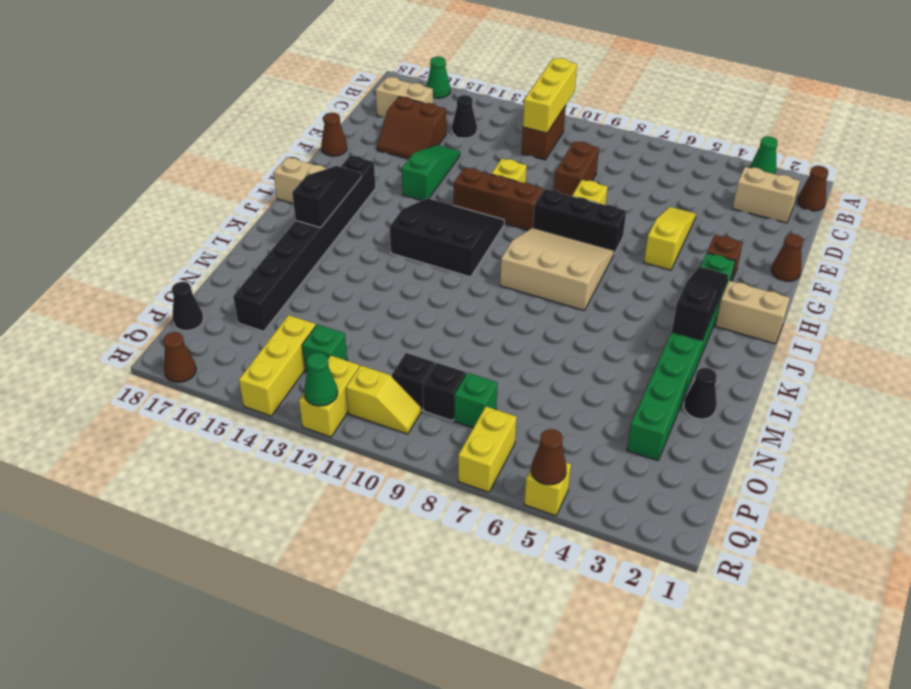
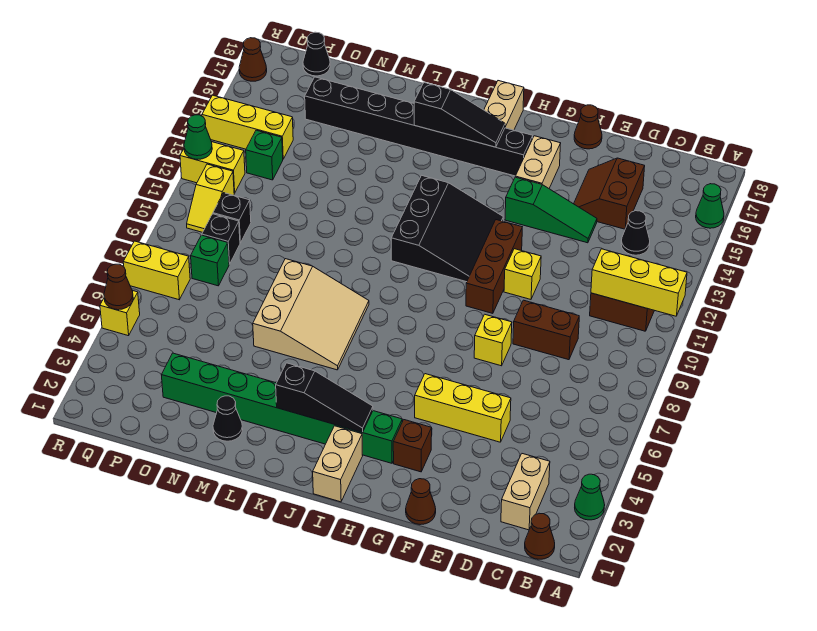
tan brick C16:C17 level 1 -> tan brick G15:G16 level 1
yellow slope E5:G5 level 1 top G -> yellow brick E5:G5 level 1
black brick G7:G9 level 1 -> none
tan slope H7:J9 level 1 top J -> tan slope K6:M8 level 1 top M

